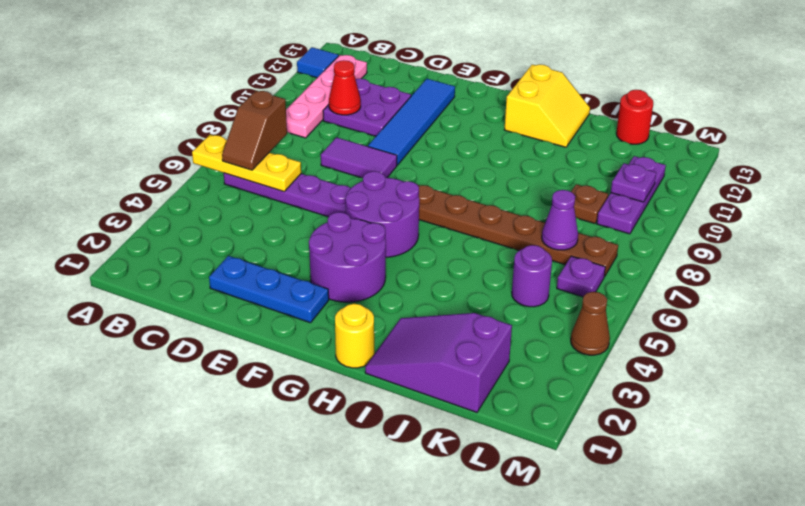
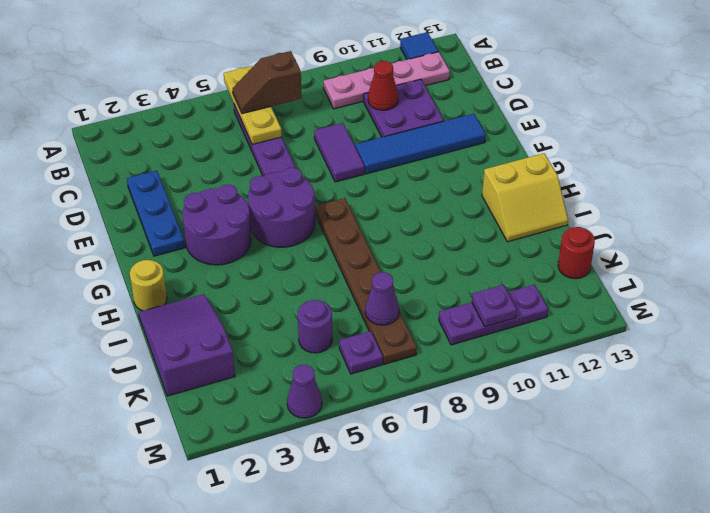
brown plate K9 level 1 -> none
brown cone M4 level 1 -> purple cone M4 level 1

